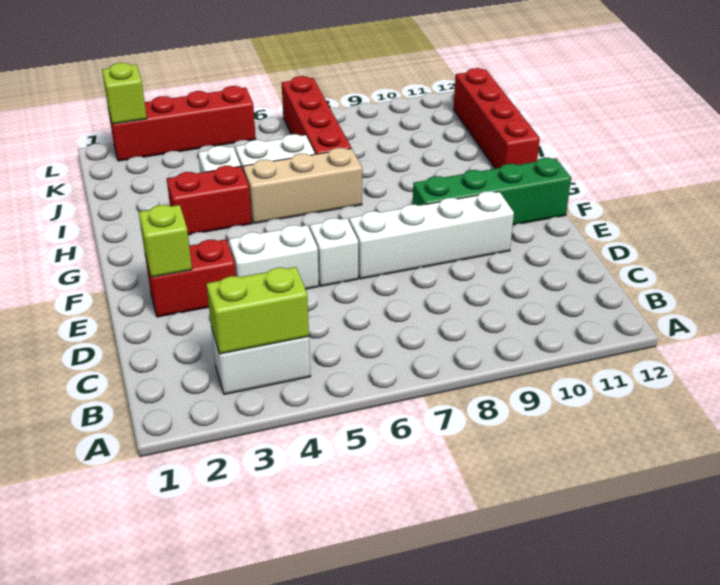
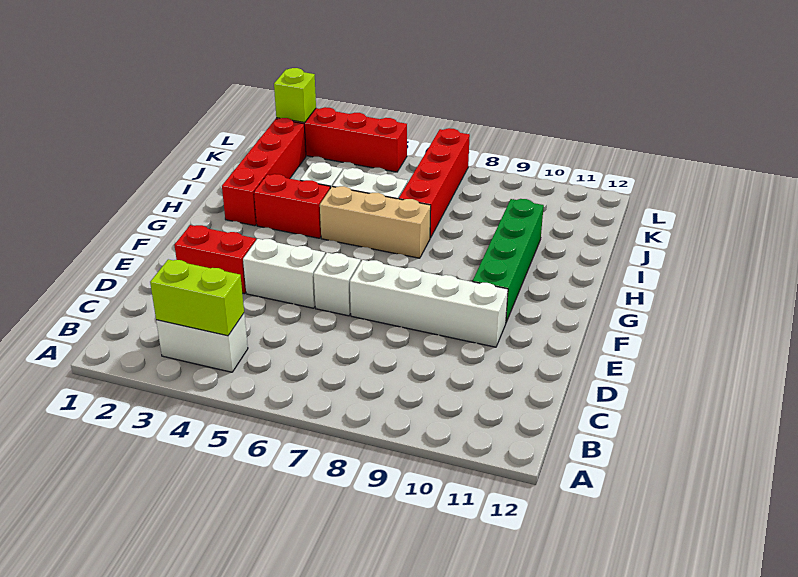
lime brick E2 level 2 -> none
green brick F9:F12 level 1 -> green brick F10:I10 level 1
red brick H12:K12 level 1 -> red brick H2:K2 level 1

